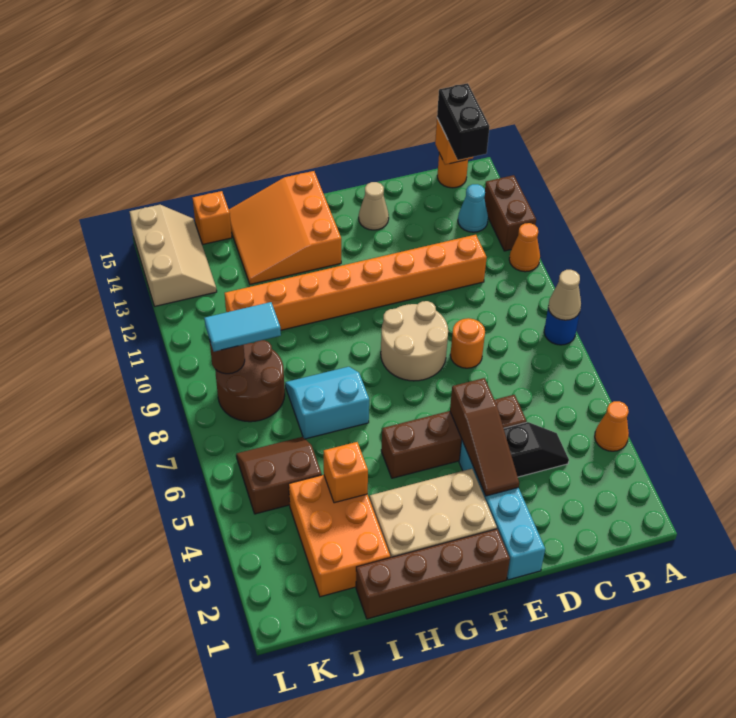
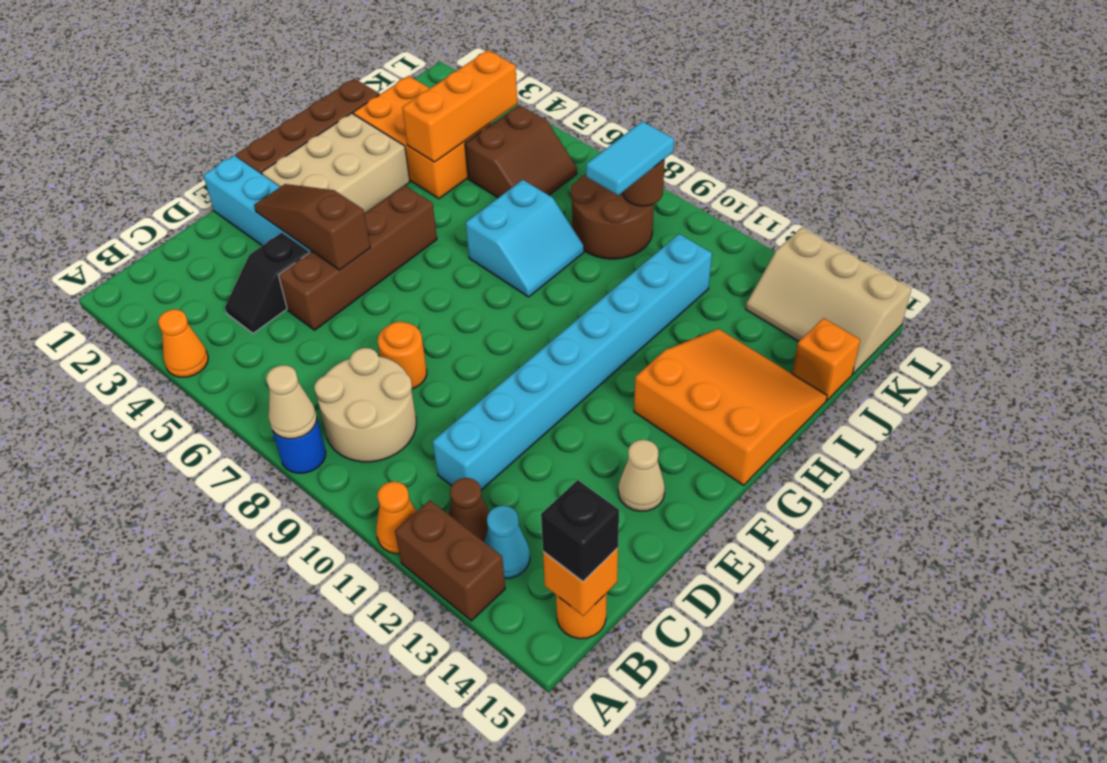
none -> brown cone B12 level 1
black brick B14:B15 level 3 -> black brick B15 level 3
orange brick C11:J11 level 1 -> cyan brick C11:J11 level 1
tan round brick E8:F9 level 1 -> tan round brick B8:C9 level 1
orange brick I4 level 2 -> orange brick I4:K4 level 2

